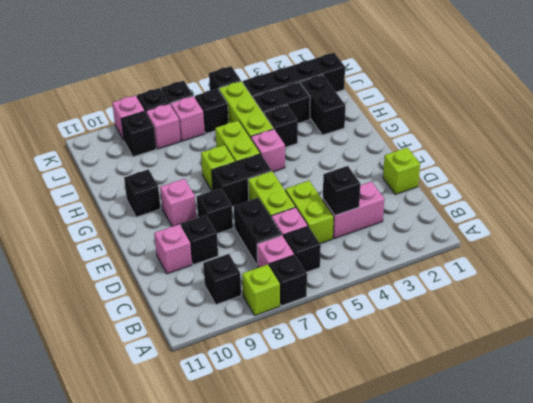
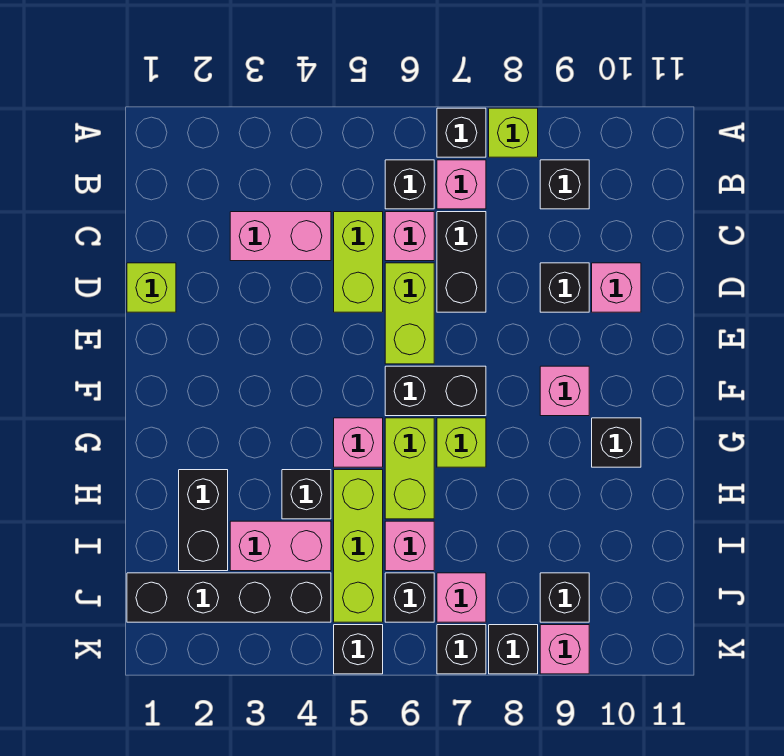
black brick C4 level 2 -> none
black brick E8 level 1 -> none
black brick I3:I4 level 1 -> pink brick I3:I4 level 1
pink brick J8 level 1 -> pink brick I6 level 1

